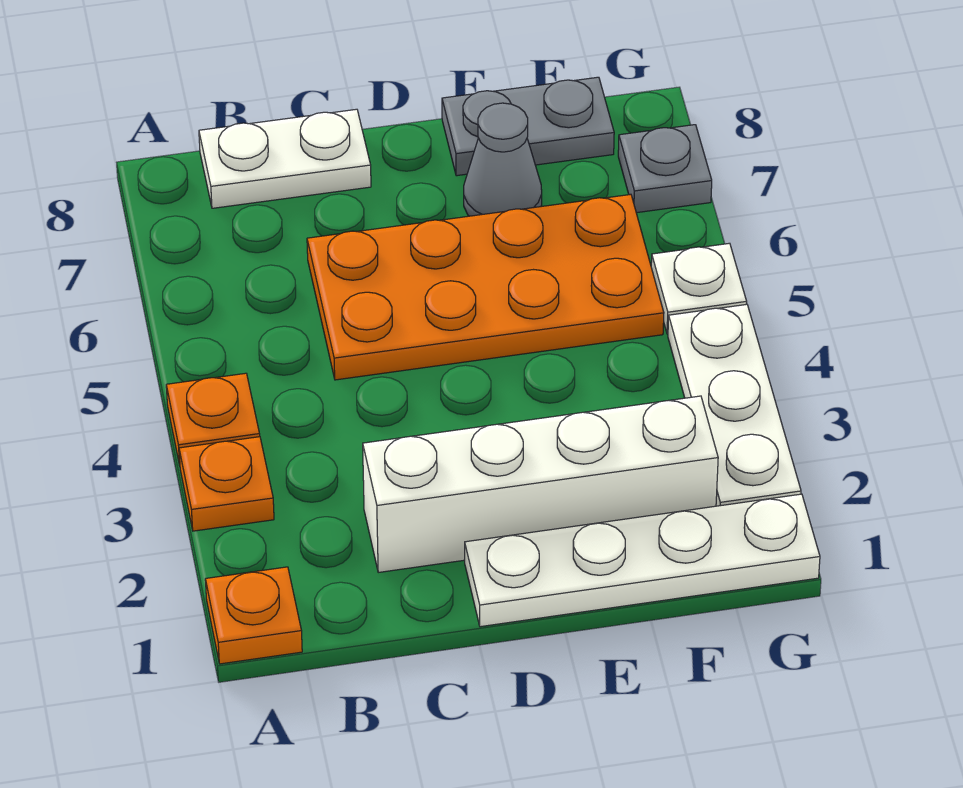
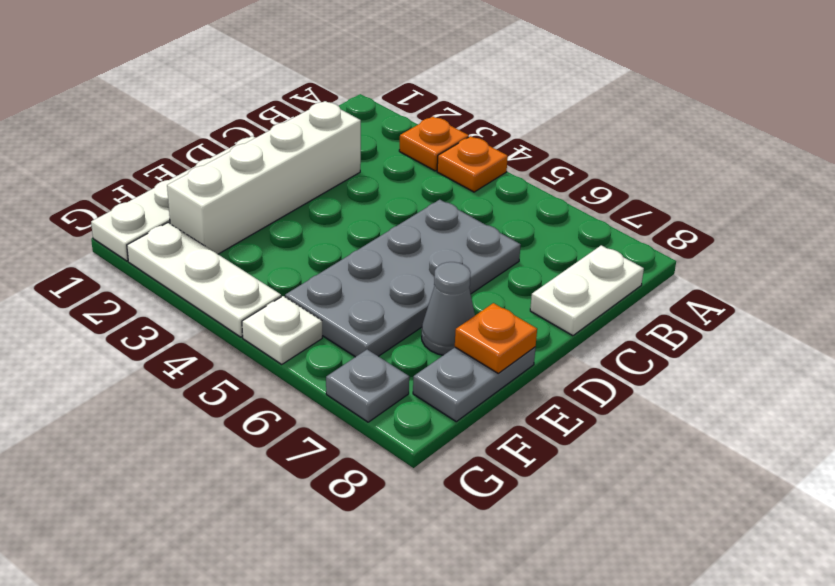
orange plate A1 level 1 -> orange plate E8 level 2
orange plate C5:F6 level 1 -> grey plate C5:F6 level 1

